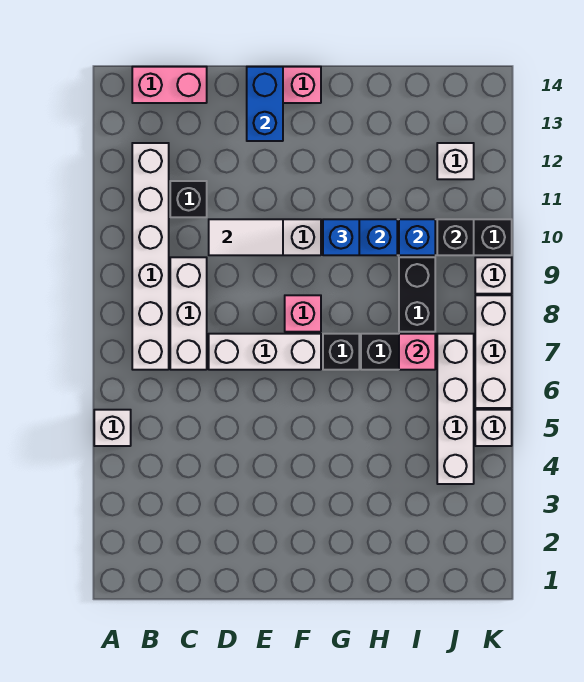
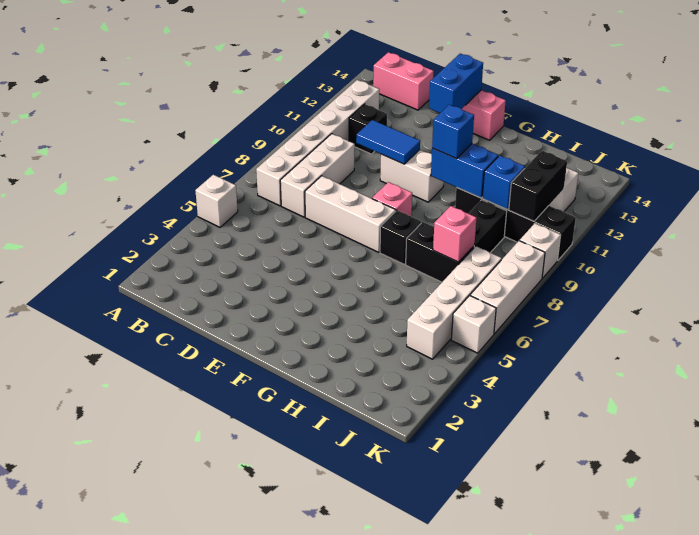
white tile D10:E10 level 2 -> blue tile D10:E10 level 2
black brick J10 level 2 -> black brick J10:J11 level 2

